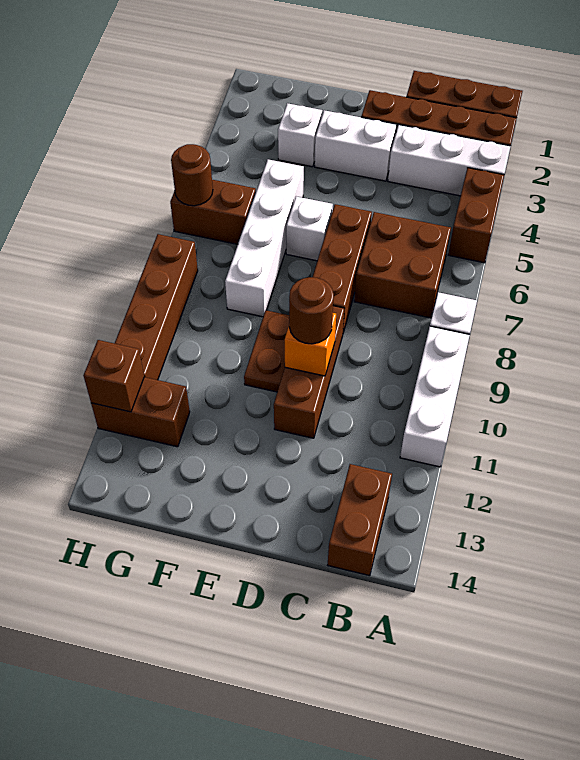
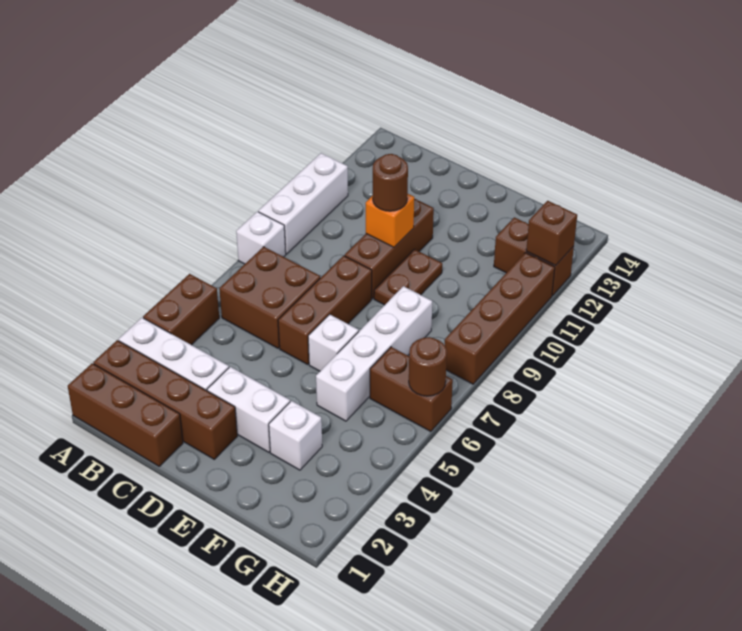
brown brick B13:B14 level 1 -> none

